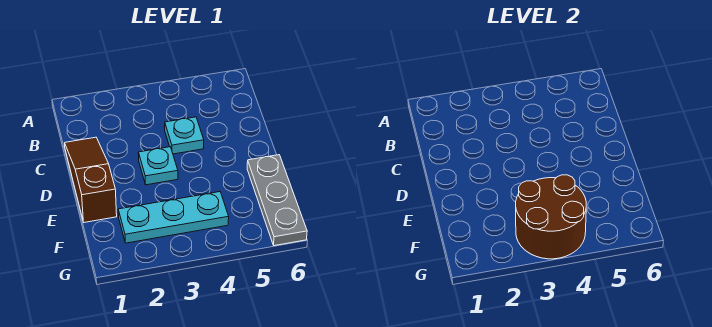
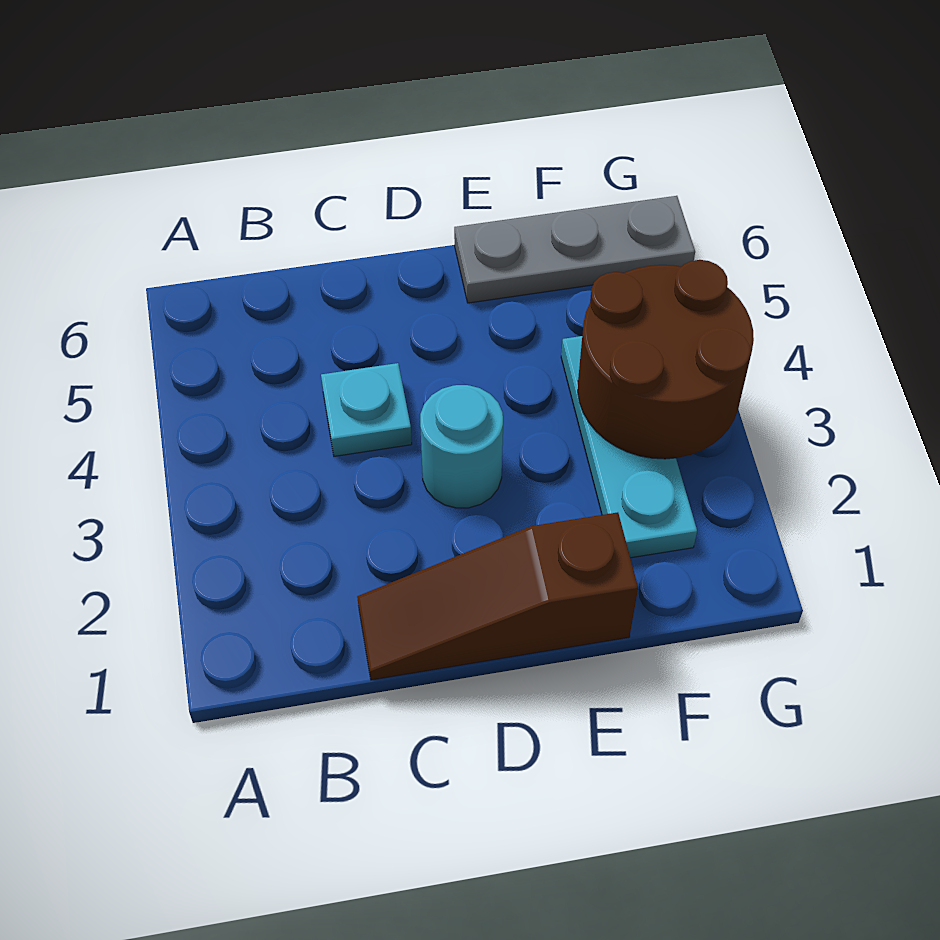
cyan plate D3 level 1 -> cyan round brick D3 level 1

